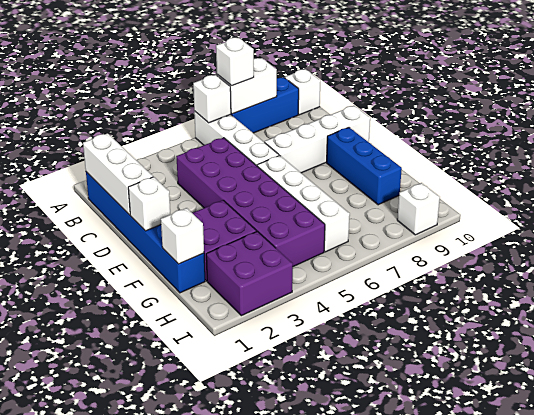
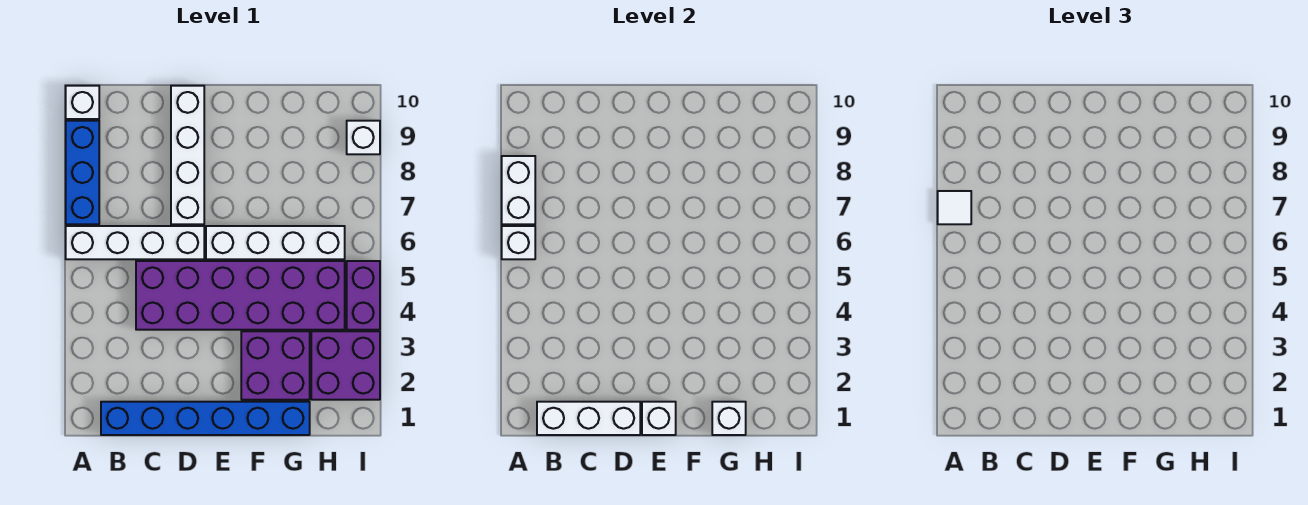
white brick A7 level 3 -> white tile A7 level 3
blue brick E9:G9 level 1 -> none
none -> purple brick I4:I5 level 1

